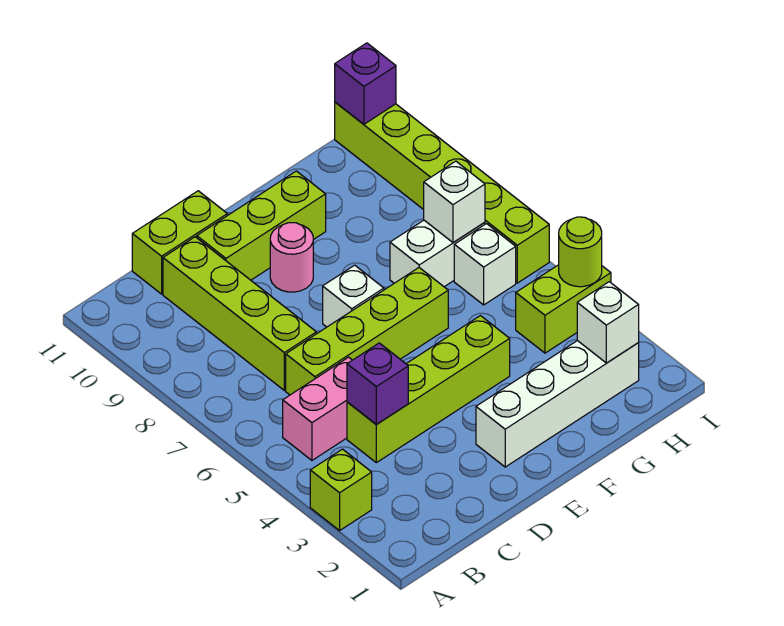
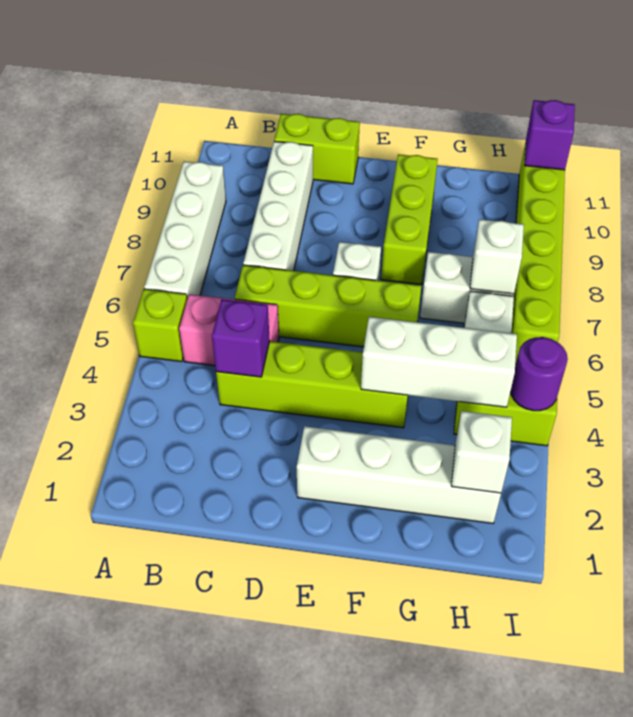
lime brick A3 level 1 -> lime brick A5 level 1
none -> white brick A6:A9 level 1
lime brick C7:C10 level 1 -> white brick C7:C10 level 1
lime brick D10:F10 level 1 -> lime brick F8:F10 level 1
pink round brick E9 level 1 -> none
none -> white brick F4:H4 level 2
lime round brick I4 level 2 -> purple round brick I4 level 2

